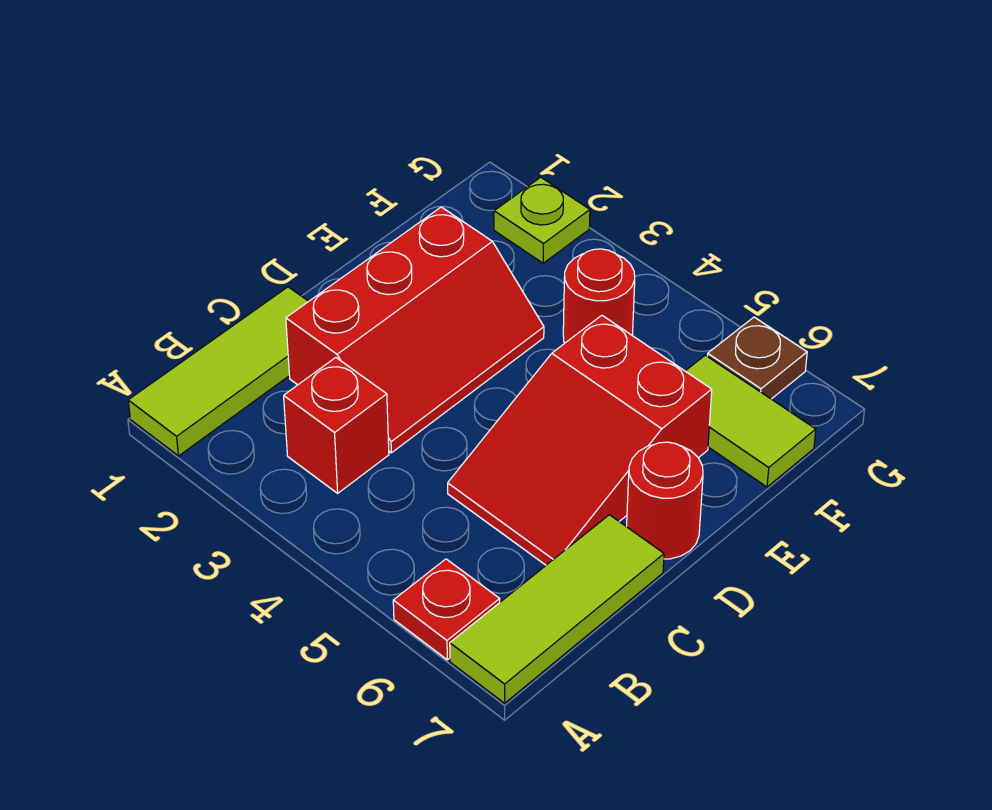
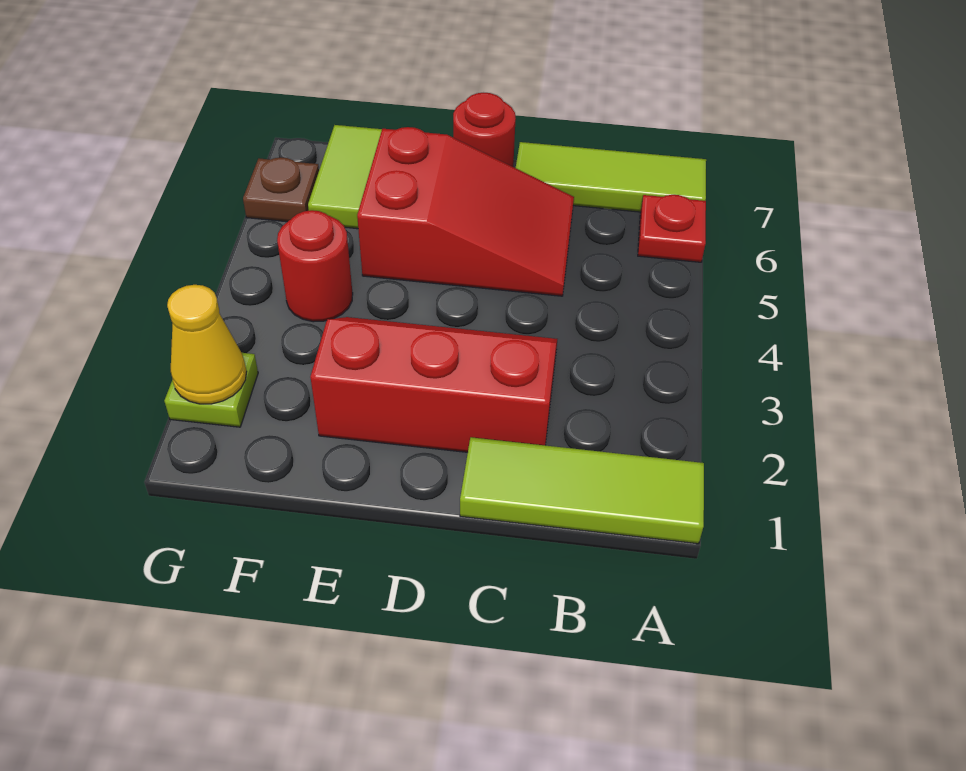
red brick B3 level 1 -> none
none -> yellow cone G2 level 2

